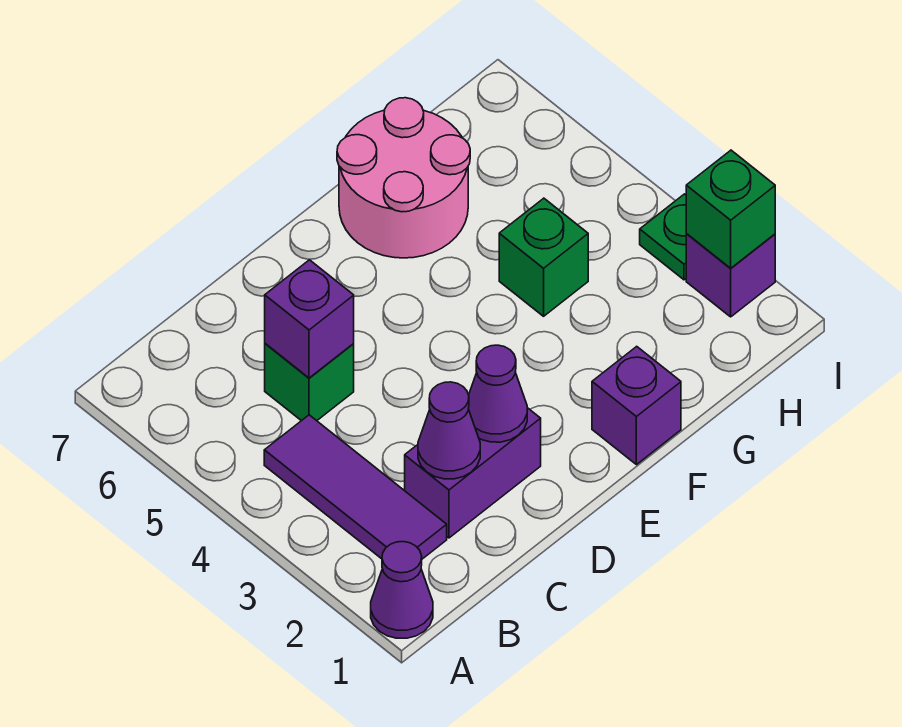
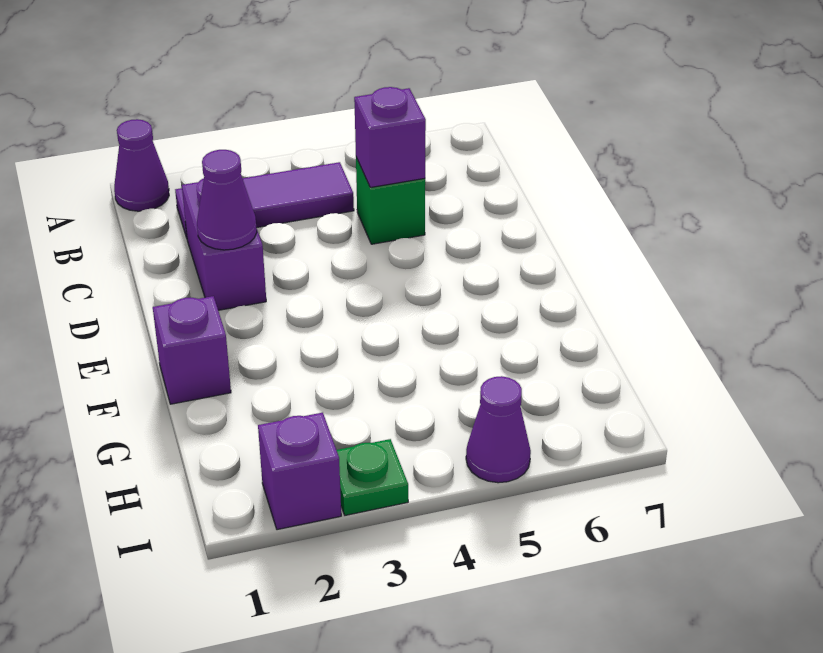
purple cone C2 level 2 -> purple cone I5 level 1
pink round brick F6:G7 level 1 -> none
green brick G4 level 1 -> none
green brick I2 level 2 -> none

